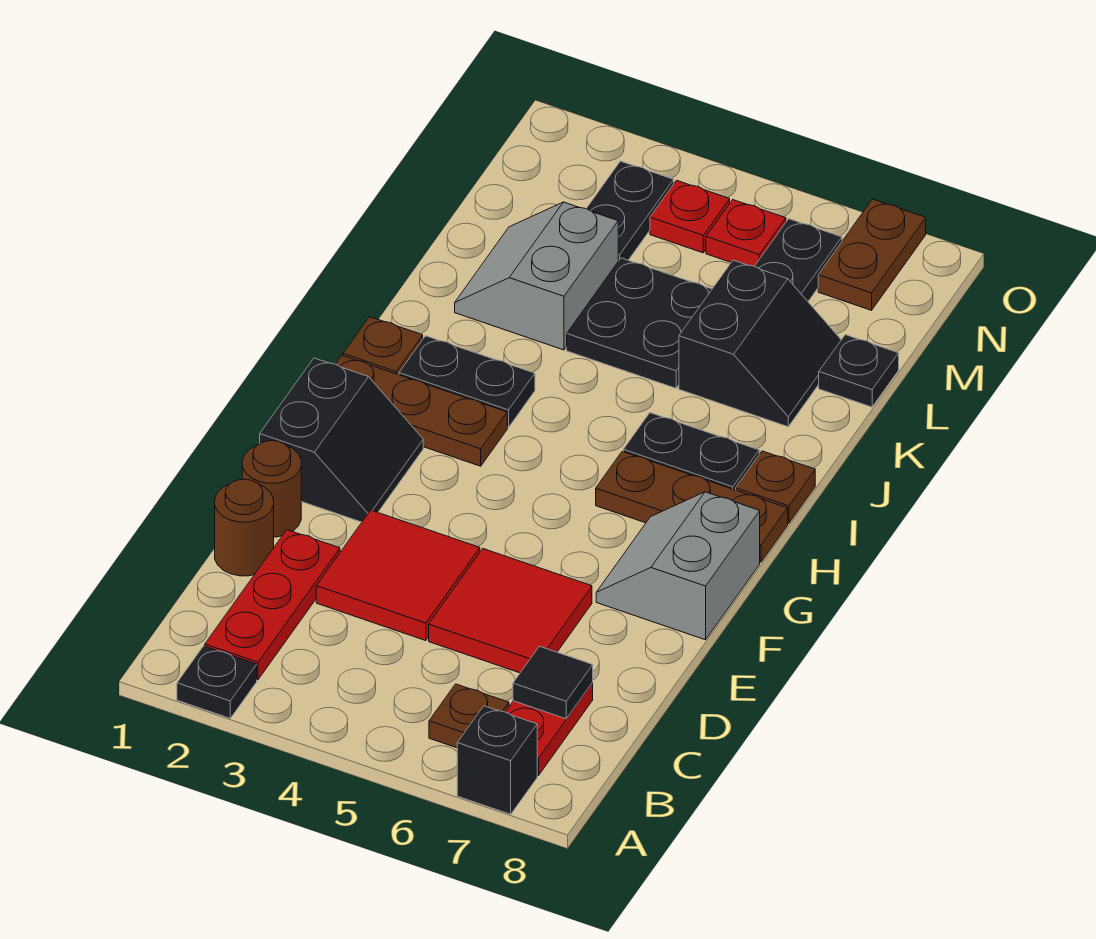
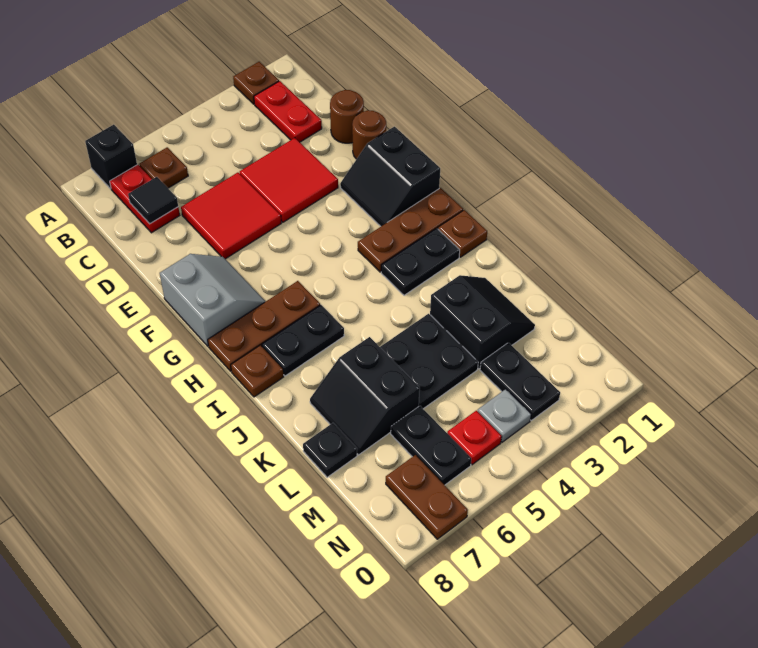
black plate A2 level 1 -> brown plate A2 level 1
red plate B2:D2 level 1 -> red plate B2:C2 level 1
grey slope K2:L3 level 1 top 3 -> black slope K2:L3 level 1 top 3
red plate N4 level 1 -> grey plate N4 level 1

